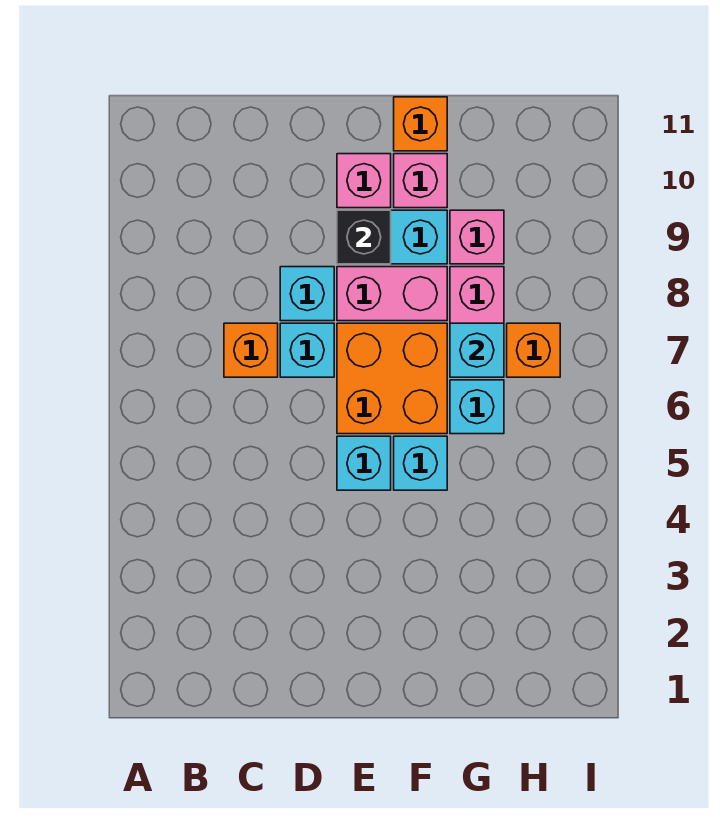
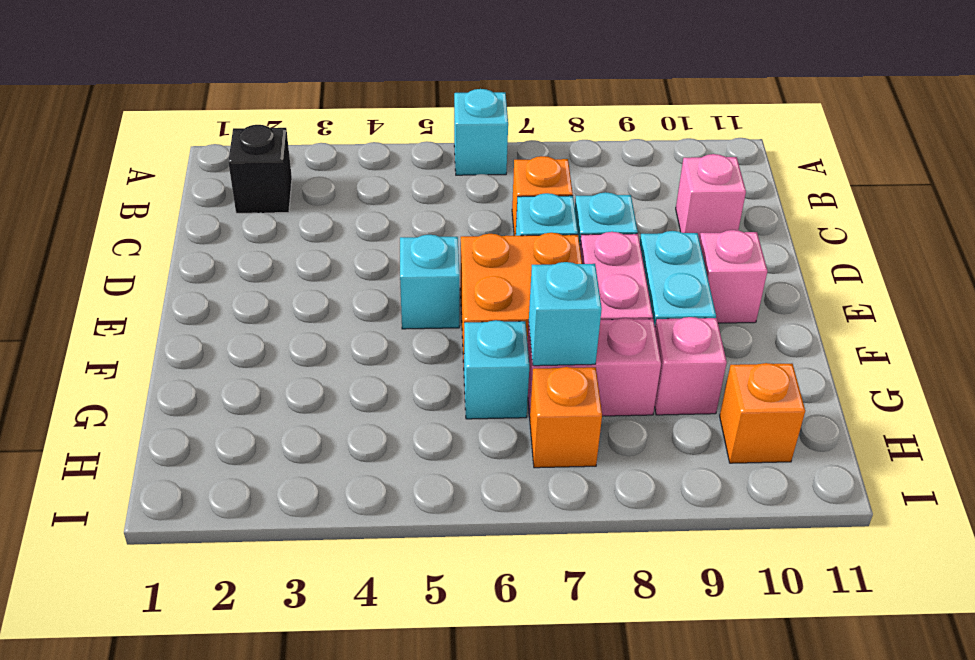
black brick E9 level 2 -> black brick B2 level 1
cyan brick F5 level 1 -> cyan brick A6 level 1
pink brick F10 level 1 -> pink brick C10 level 1
orange brick F11 level 1 -> orange brick H10 level 1

